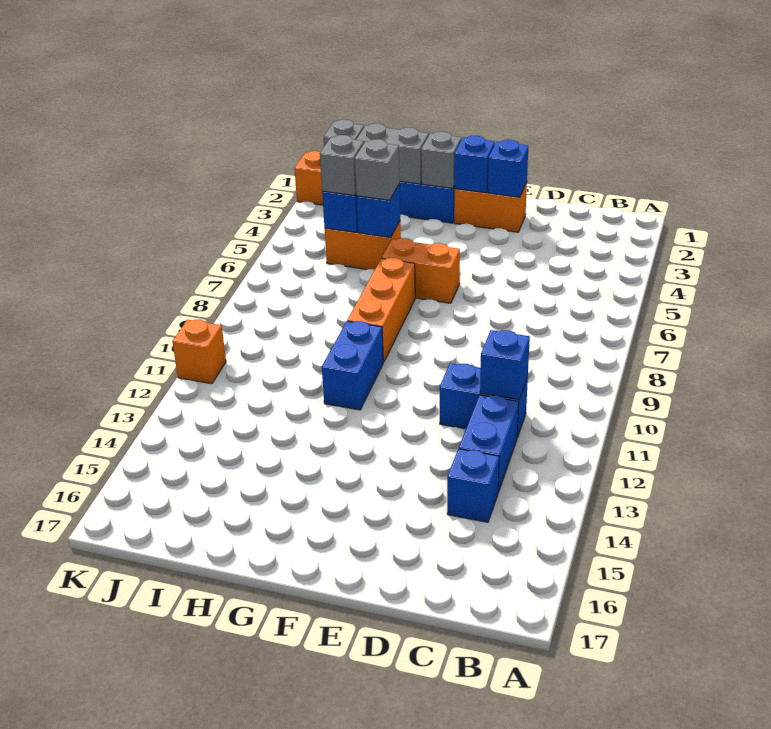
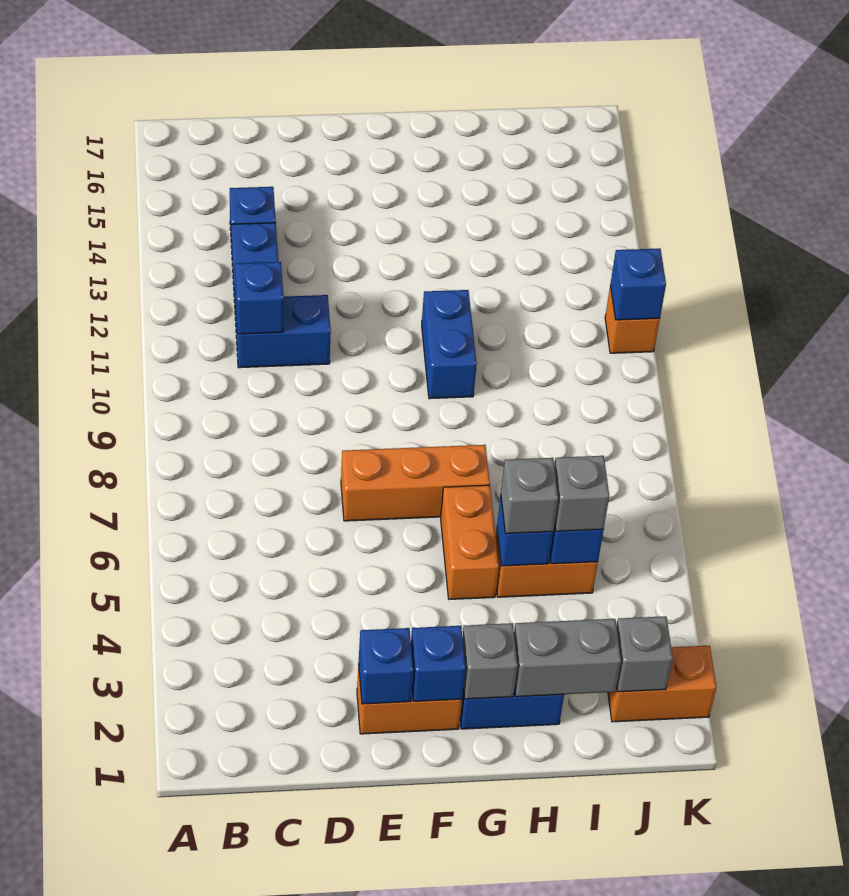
orange brick F6:G6 level 1 -> orange brick G5:G6 level 1
orange brick G7:G9 level 1 -> orange brick E7:G7 level 1
none -> blue brick K11 level 2

